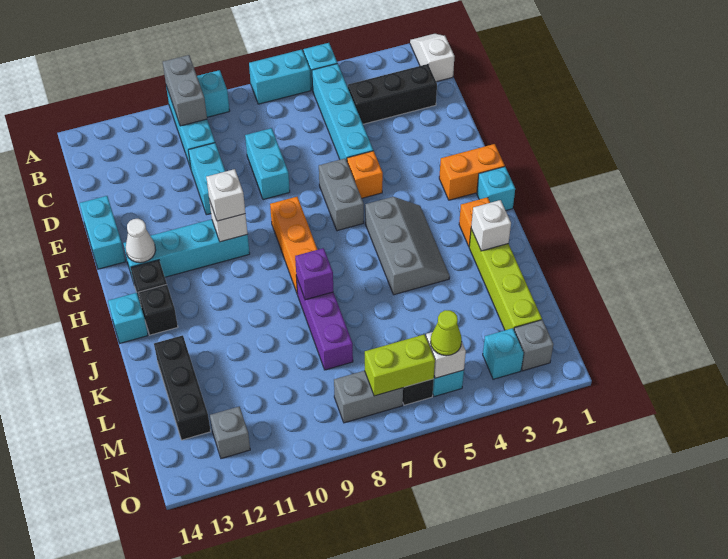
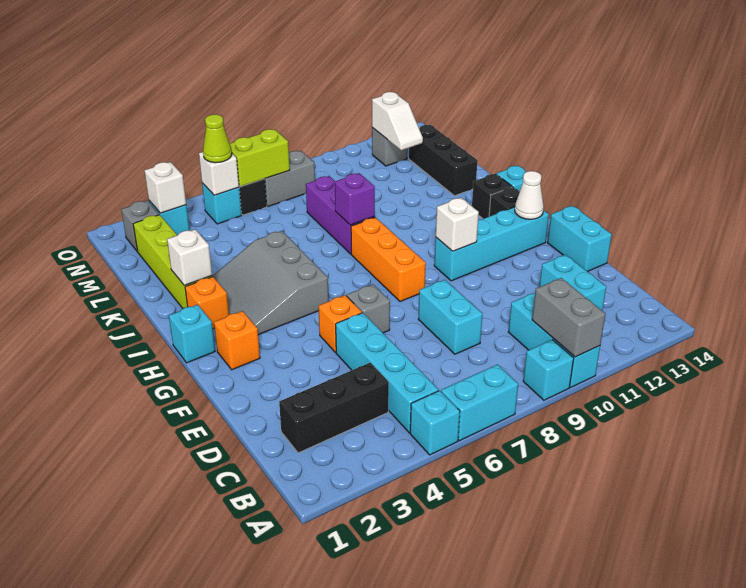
white slope A1:B1 level 1 top B -> white slope M12:N12 level 2 top N
cyan brick D10:E10 level 1 -> cyan brick C12:D12 level 1
grey brick F6:G6 level 1 -> grey brick F6 level 1
orange brick G1:G2 level 1 -> orange brick G2 level 1
white brick G10 level 3 -> white brick N3 level 2
grey slope H4:J5 level 1 top 5 -> grey slope H3:J5 level 1 top 5

